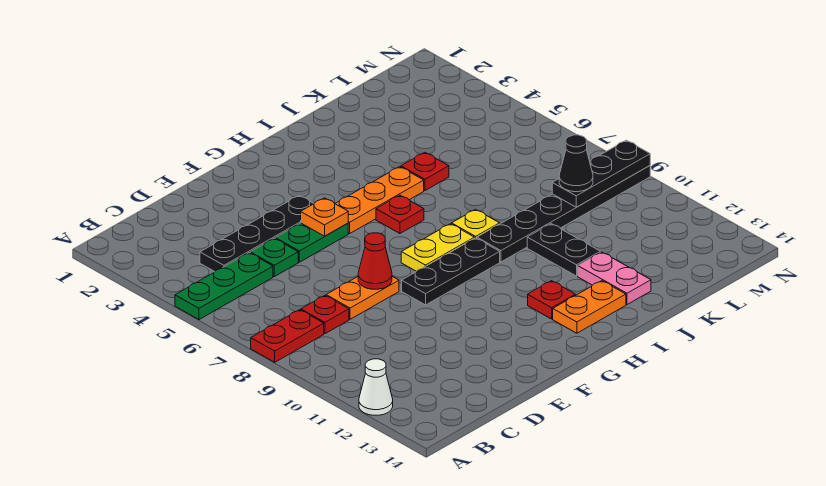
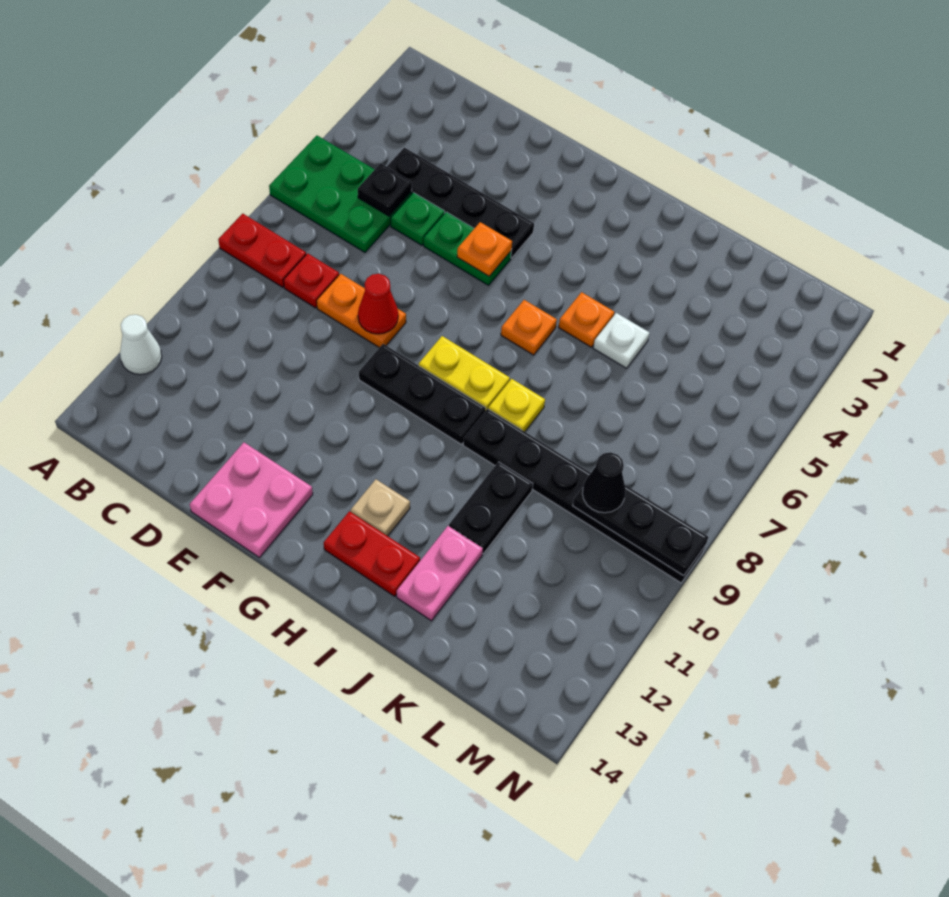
green plate A5:C5 level 1 -> green plate A5:C6 level 1
none -> black plate C5 level 2
none -> pink plate E13:F14 level 1
orange plate G5:I5 level 1 -> orange plate I5 level 1
red plate H6 level 1 -> orange plate H6 level 1
red plate H12 level 1 -> tan plate H12 level 1
orange plate H13:I13 level 1 -> red plate H13:I13 level 1
red plate J5 level 1 -> white plate J5 level 1

